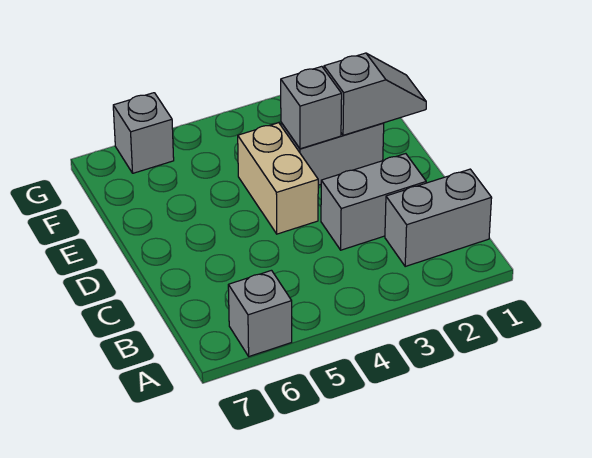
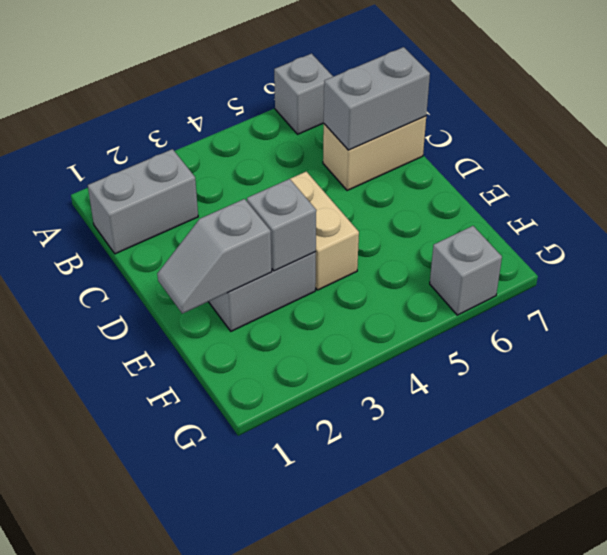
grey brick C2:C3 level 1 -> grey brick C6:C7 level 2
none -> tan brick C6:C7 level 1

